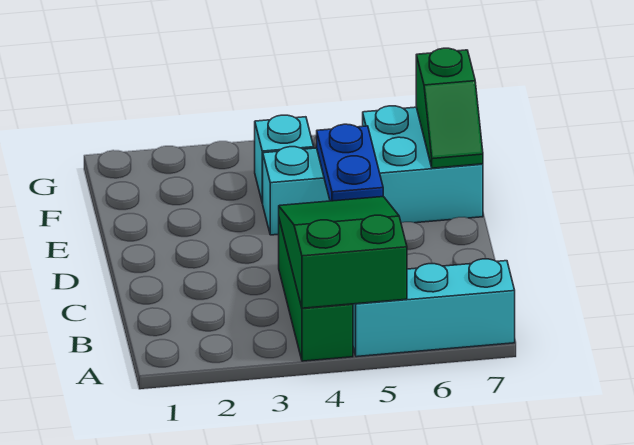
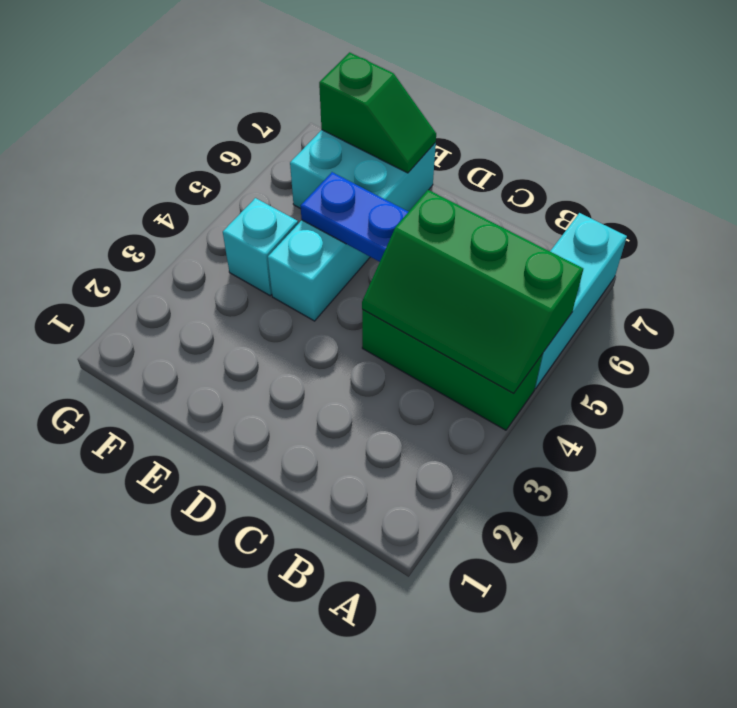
green slope A4:C5 level 2 top A -> green slope A4:C5 level 2 top 5

